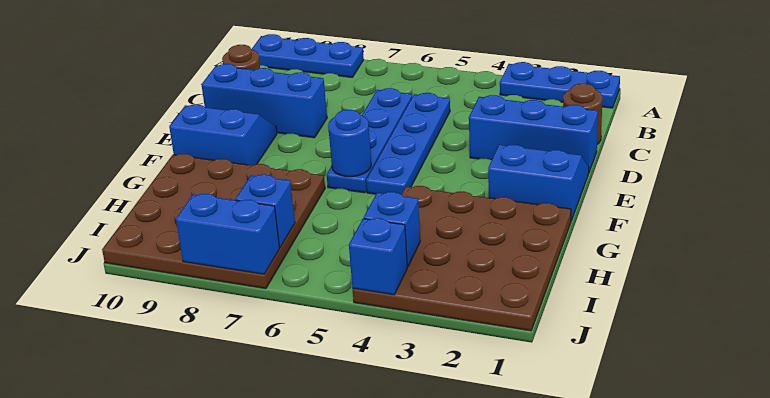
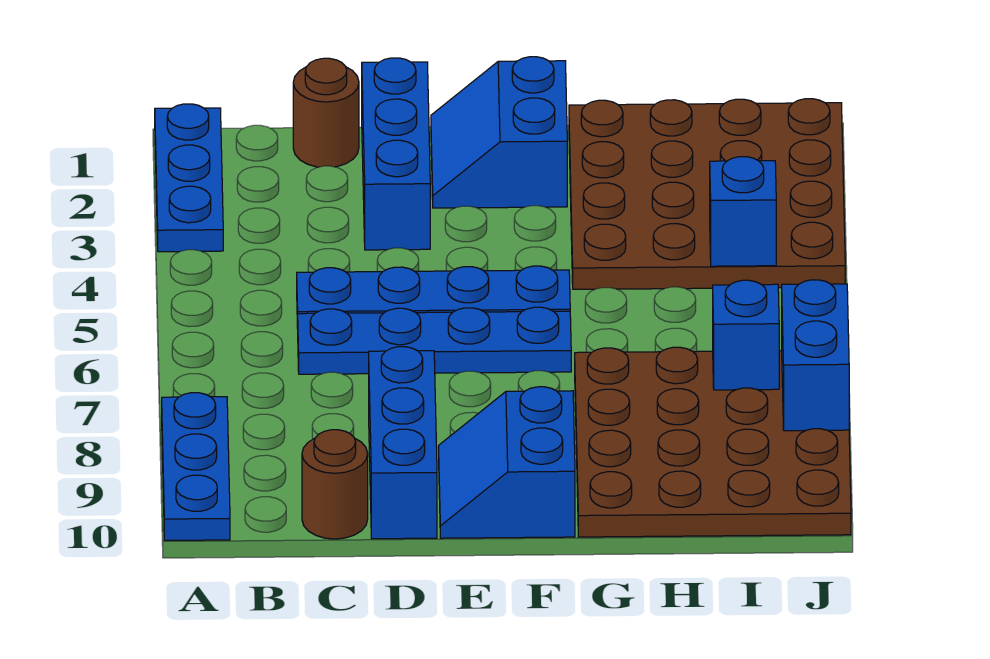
blue round brick F6 level 2 -> none
blue brick J4 level 2 -> none

